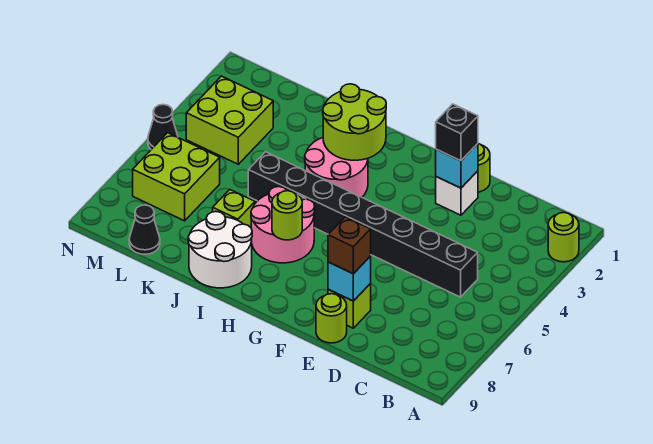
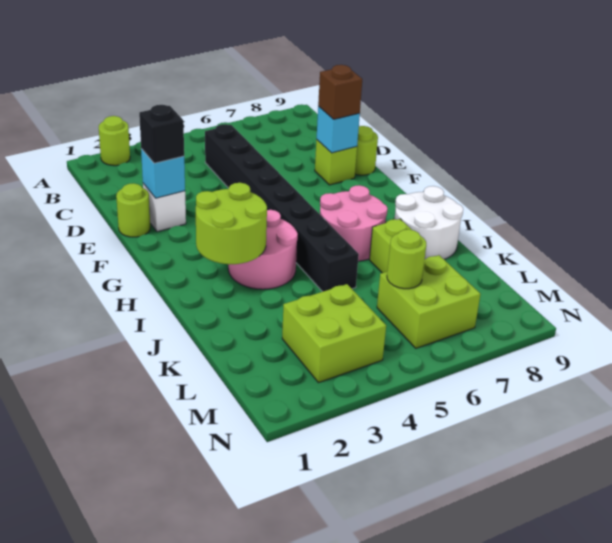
lime round brick H7 level 2 -> lime round brick L6 level 2
black cone L9 level 1 -> none
black cone N5 level 1 -> none

